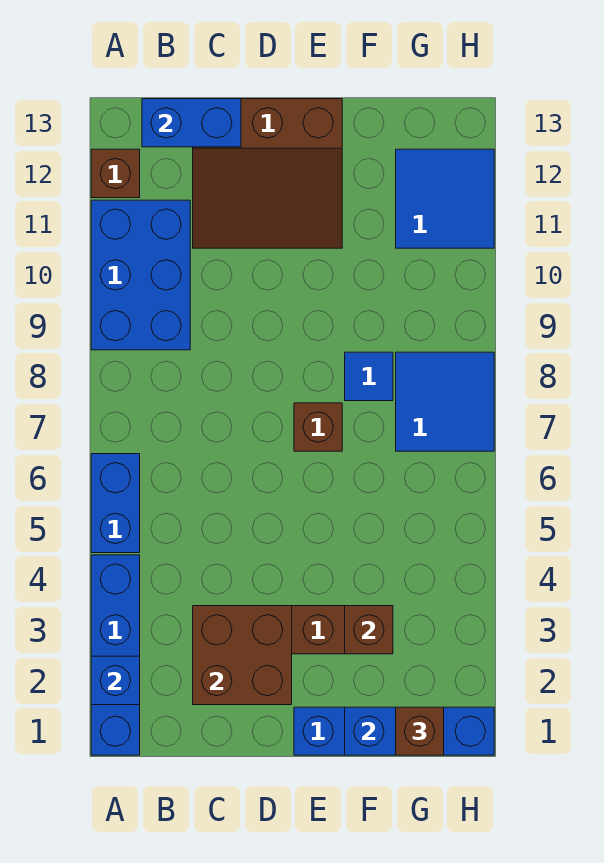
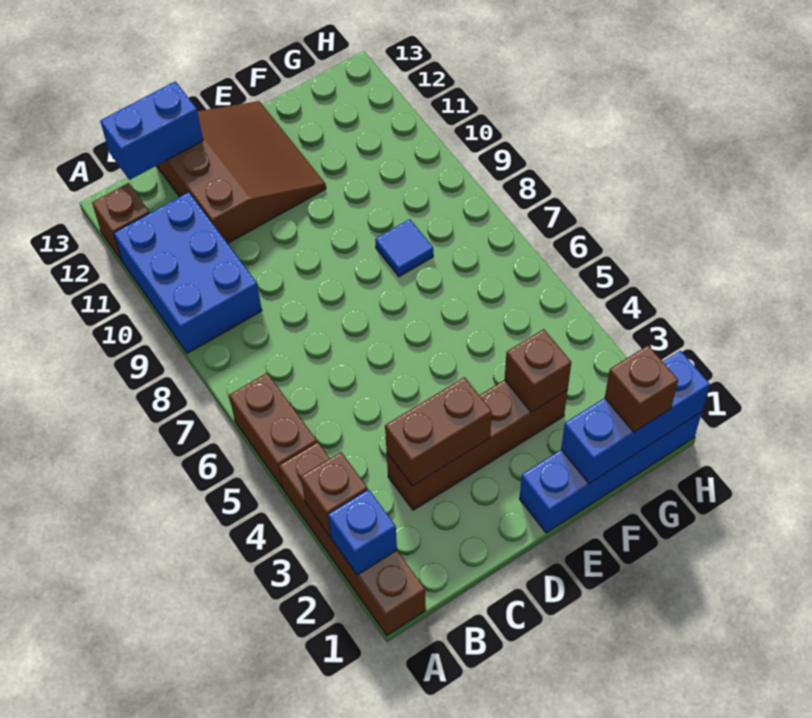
blue brick A1:A4 level 1 -> brown brick A1:A4 level 1
blue brick A5:A6 level 1 -> brown brick A5:A6 level 1
brown brick C2:D3 level 2 -> brown brick C3:D3 level 2
brown slope C11:E13 level 1 top 13 -> brown slope C11:E13 level 1 top C
brown brick E7 level 1 -> brown brick A3 level 2
blue tile G7:H8 level 1 -> none
blue tile G11:H12 level 1 -> none

